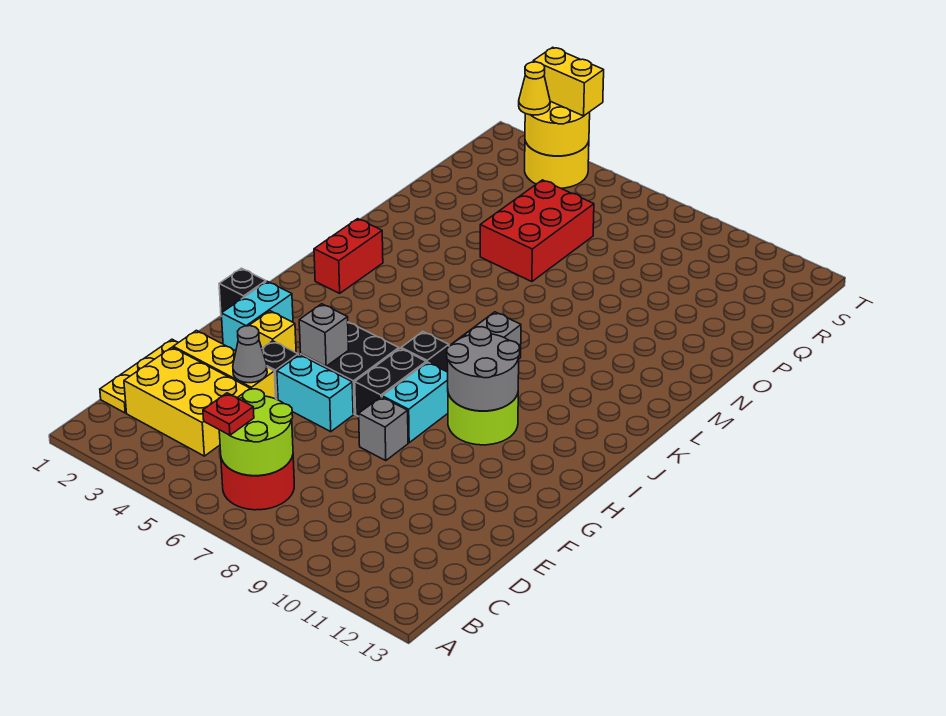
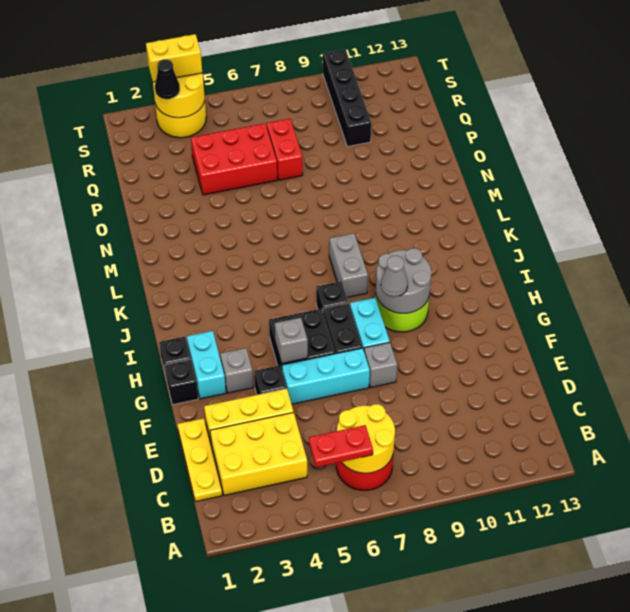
lime round brick B6:C7 level 2 -> yellow round brick B6:C7 level 2
red plate B6 level 3 -> red plate B5:B6 level 3
grey cone E4 level 2 -> grey cone H9 level 3
cyan brick F5:F6 level 1 -> cyan brick F5:F7 level 1
none -> black brick G1 level 1
yellow brick G3 level 1 -> grey brick G3 level 1
red brick K2:L2 level 1 -> red brick P7:Q7 level 1
red brick O5:Q6 level 1 -> red brick P4:Q6 level 1
none -> black brick Q10:T10 level 1
yellow cone S3 level 3 -> black cone S3 level 3

